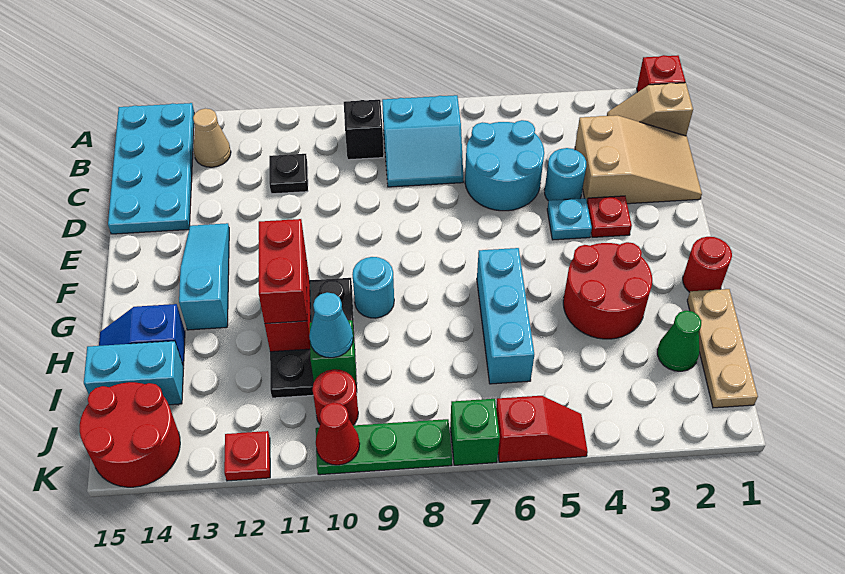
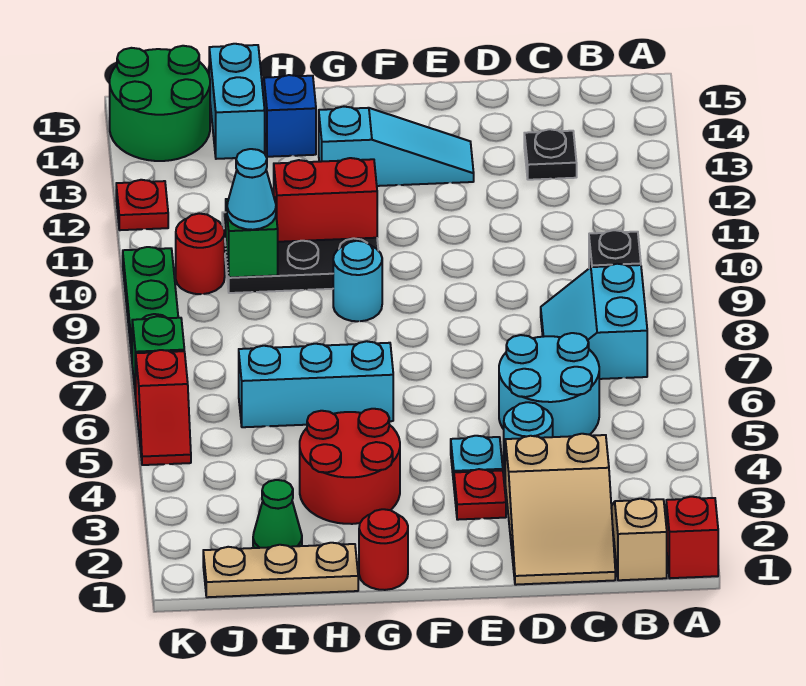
cyan plate A14:D15 level 1 -> none
tan cone B13 level 1 -> none
black plate C11 level 1 -> black plate C13 level 1
red brick G11:H11 level 3 -> none
red round brick J14:K15 level 1 -> green round brick J14:K15 level 1
red cone K10 level 2 -> none

